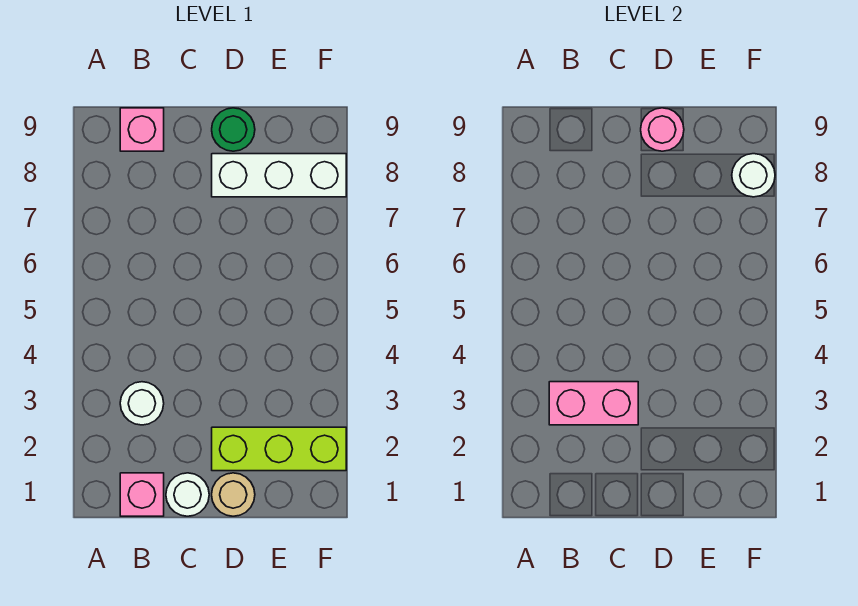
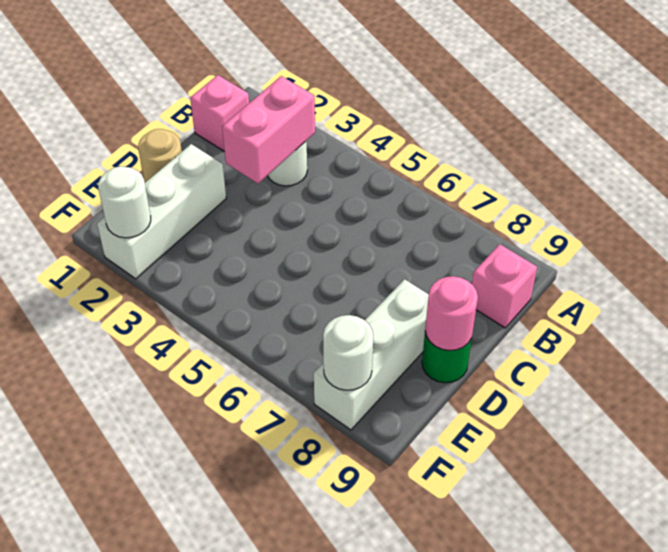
white round brick C1 level 1 -> white round brick F2 level 2
lime brick D2:F2 level 1 -> white brick D2:F2 level 1

